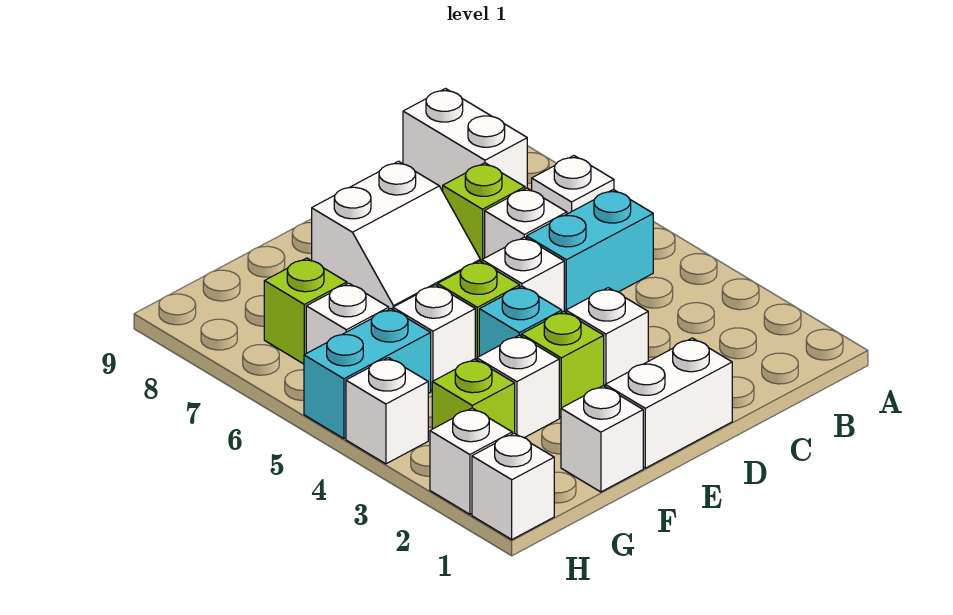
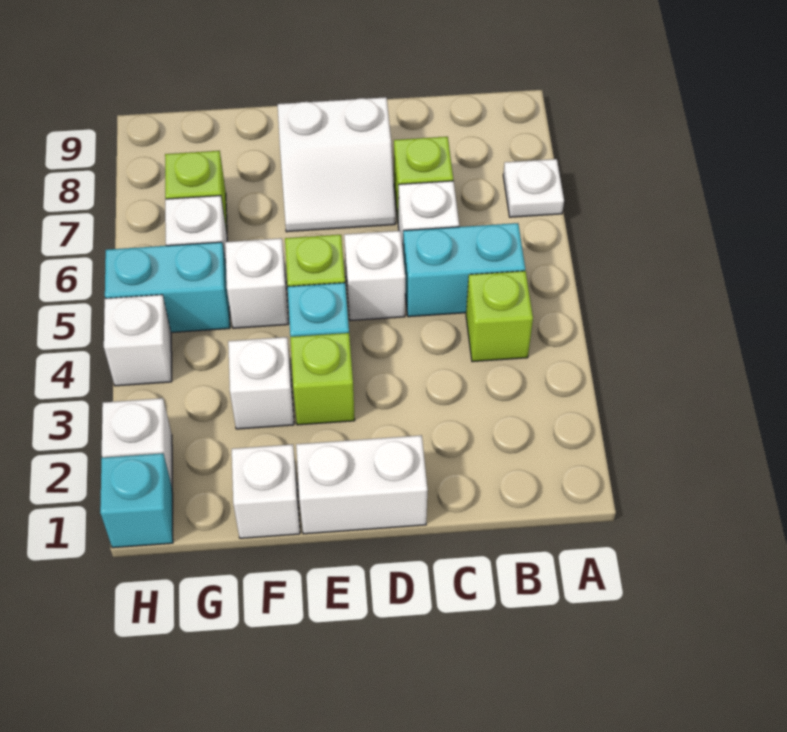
white brick B8:B9 level 1 -> none
white brick D3 level 1 -> none
lime brick G3 level 1 -> lime brick B4 level 1
white brick H1 level 1 -> cyan brick H1 level 1

